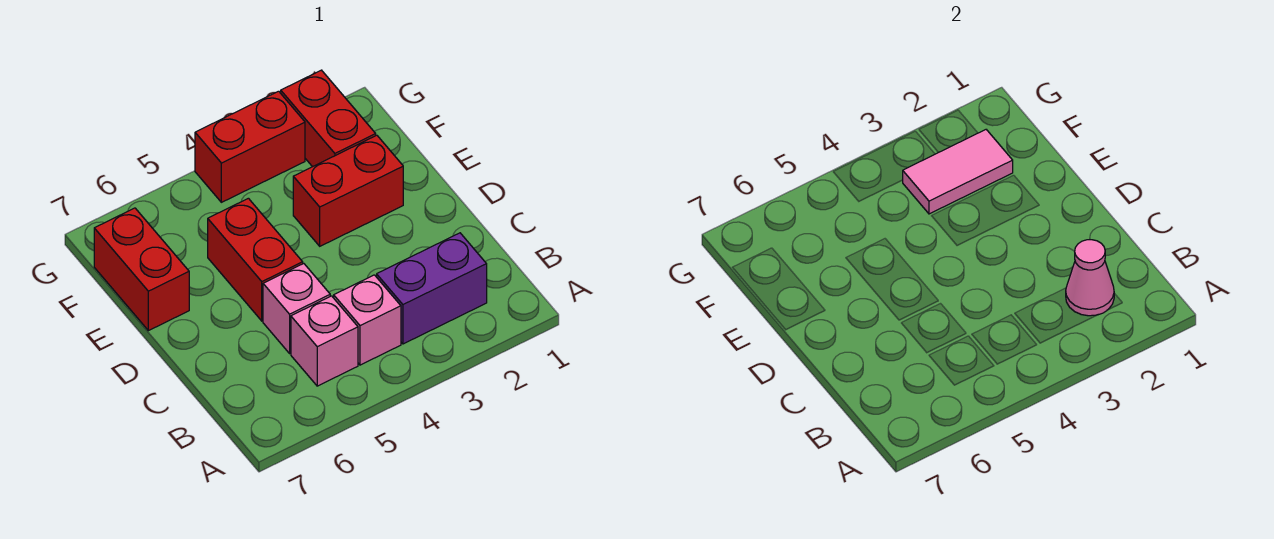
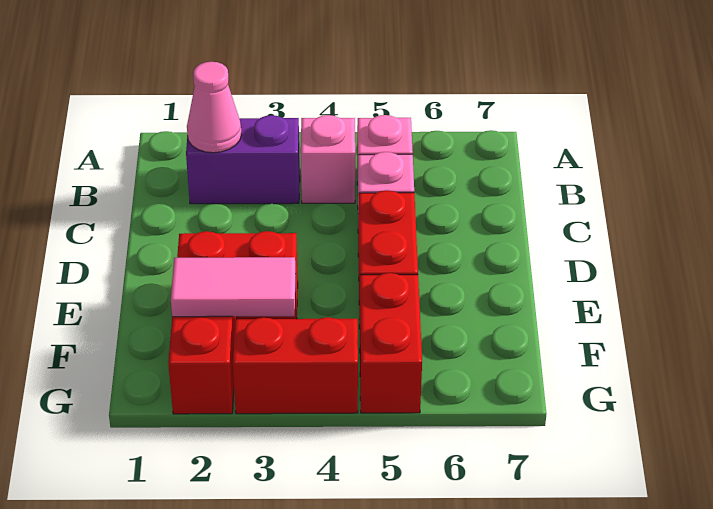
red brick E7:F7 level 1 -> red brick F5:G5 level 1

